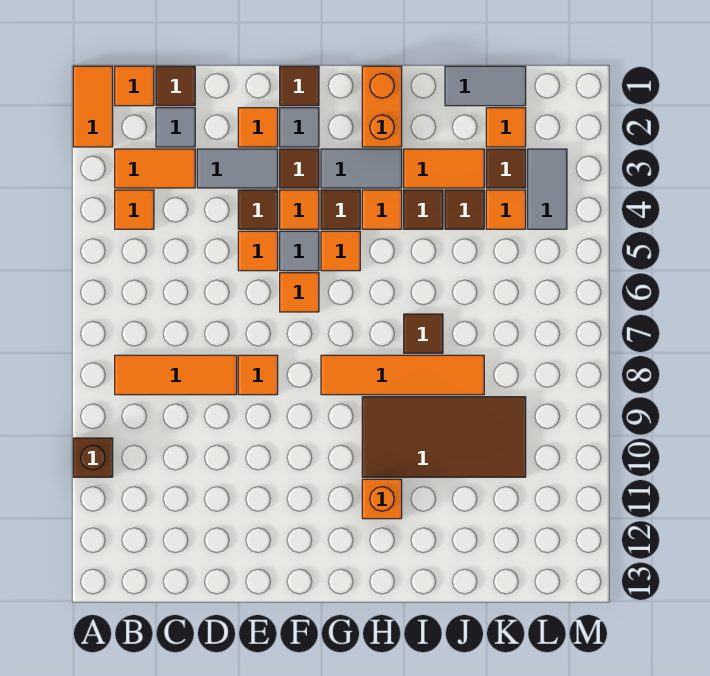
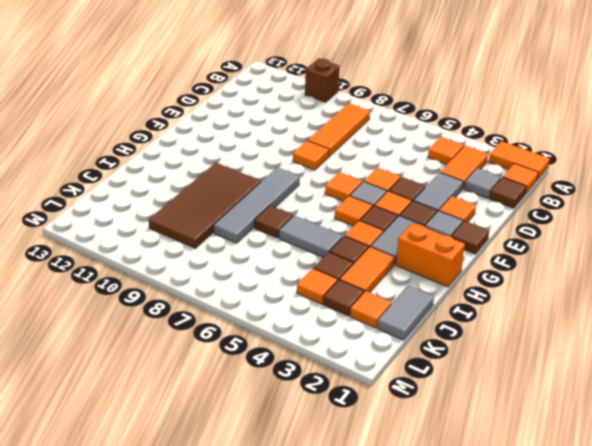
orange tile G8:J8 level 1 -> grey tile G8:J8 level 1
orange brick H11 level 1 -> none
grey tile L3:L4 level 1 -> grey tile I5:I6 level 1

